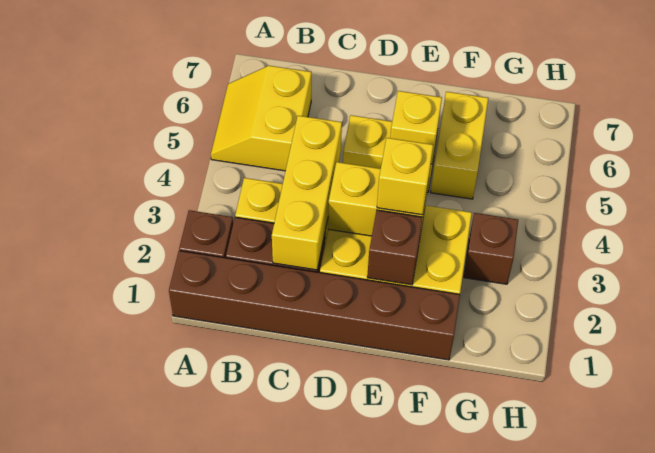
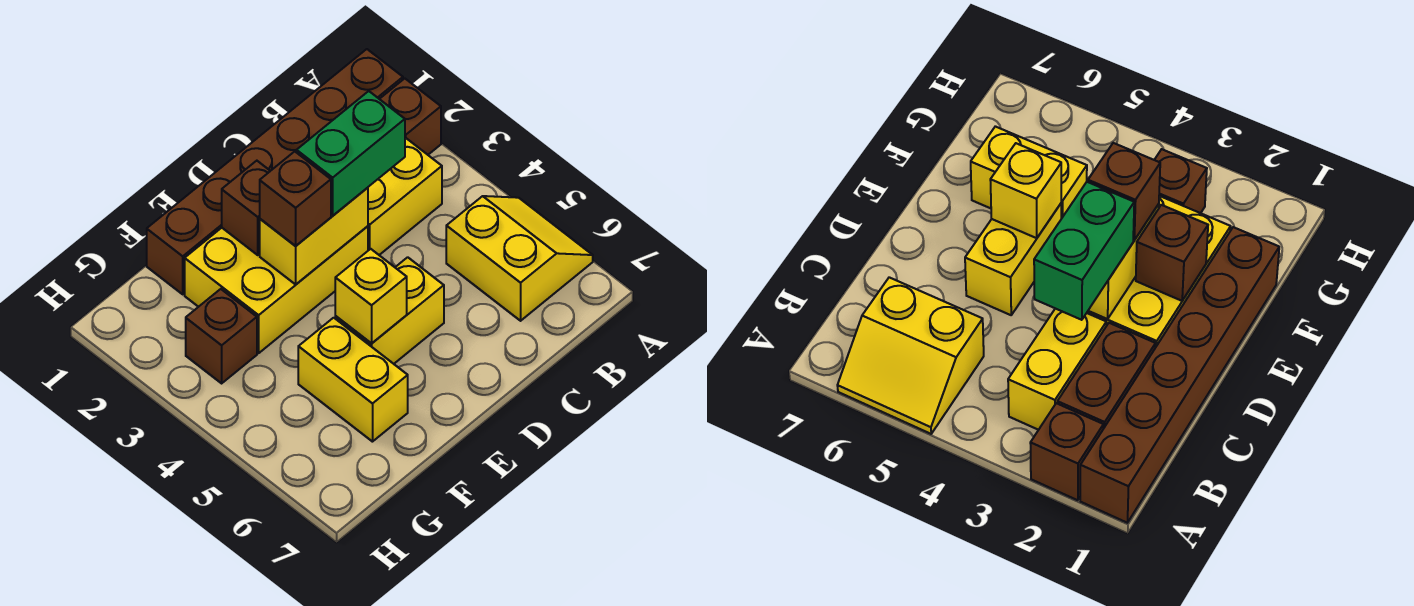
yellow brick C2:C4 level 2 -> none
none -> green brick C3:D3 level 3
yellow brick E3 level 3 -> brown brick E3 level 3

